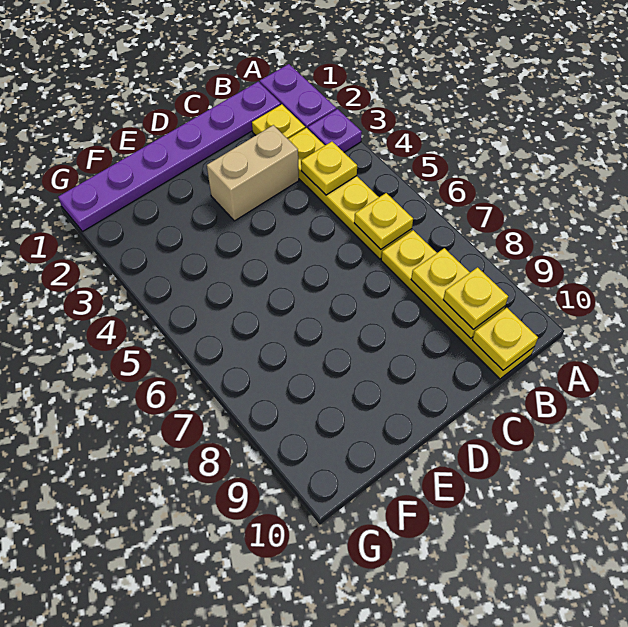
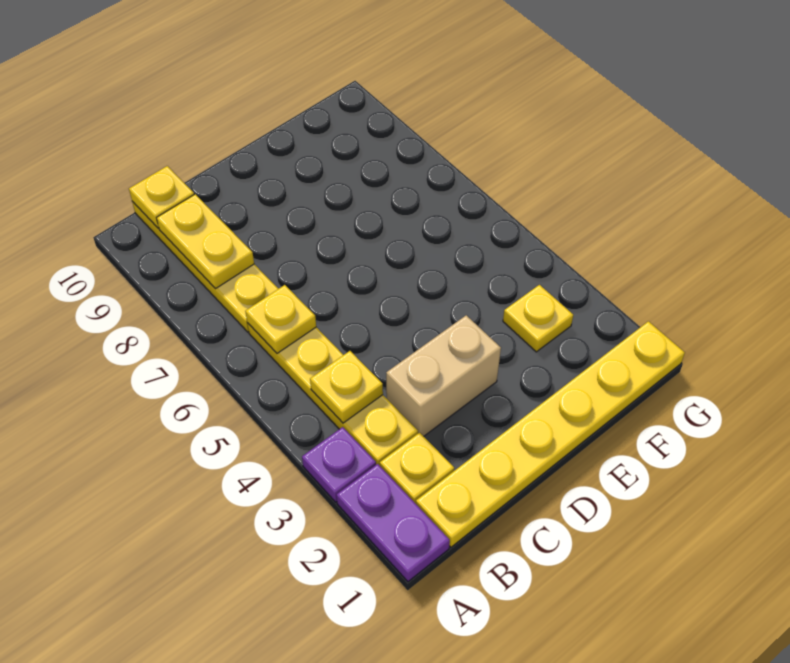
purple plate B1:G1 level 1 -> yellow plate B1:G1 level 1
yellow plate B9 level 3 -> yellow plate F3 level 1

